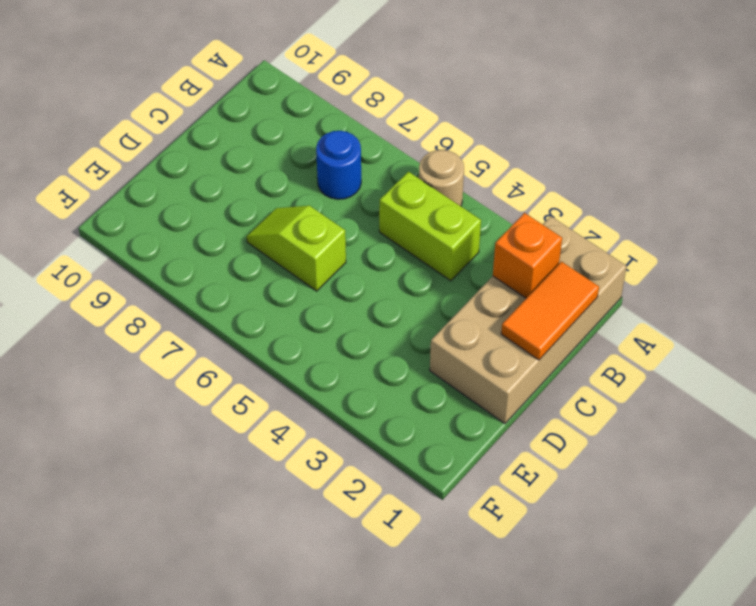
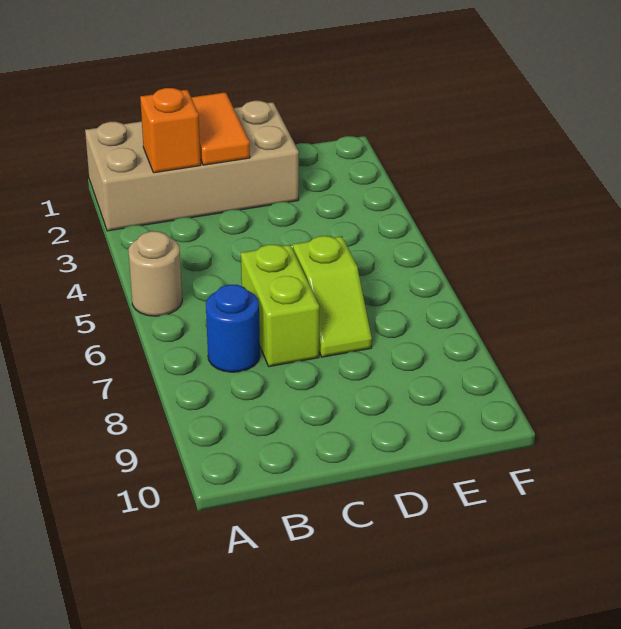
orange tile B1:C1 level 2 -> orange tile C1:C2 level 2
lime brick B4:B5 level 1 -> lime brick C6:C7 level 1

